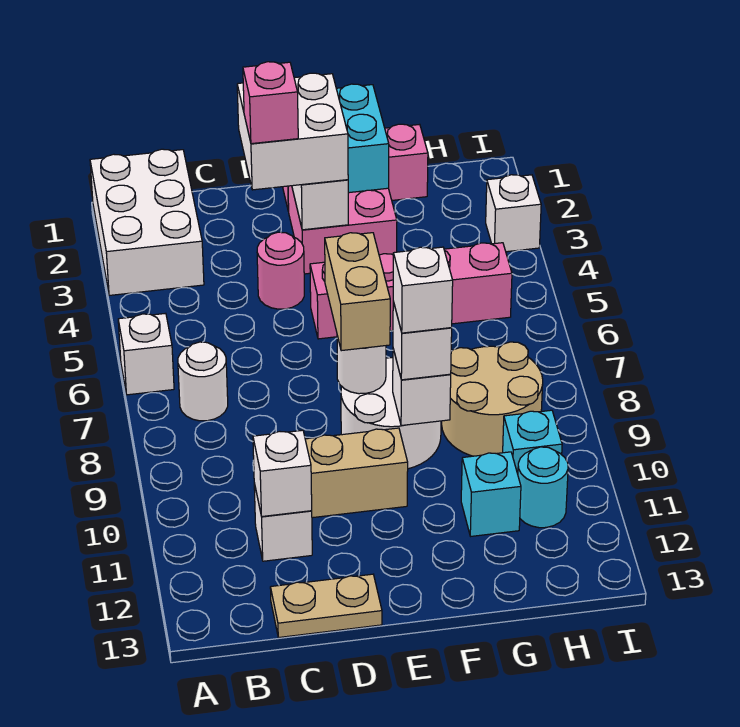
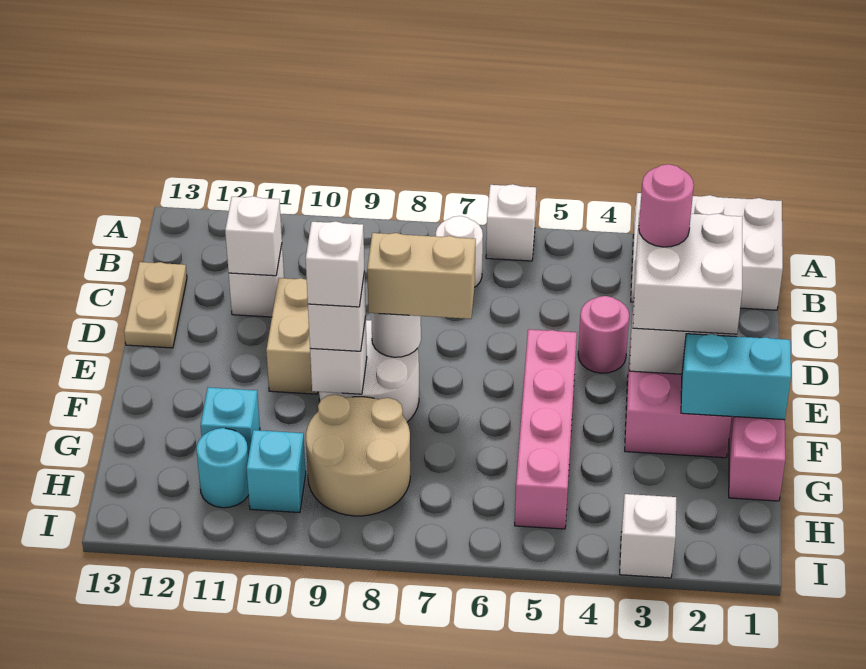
pink brick D3 level 4 -> pink round brick D3 level 4

